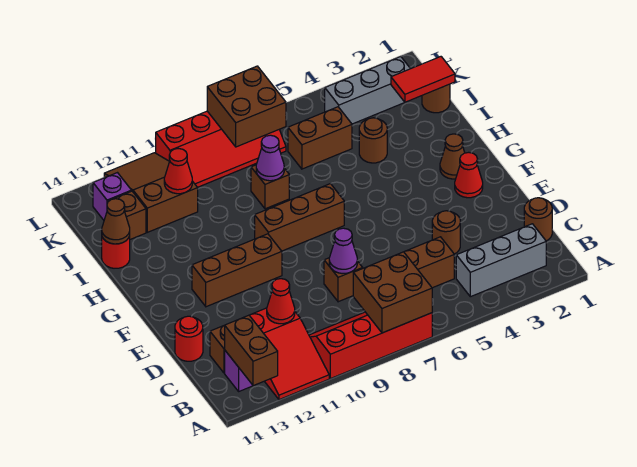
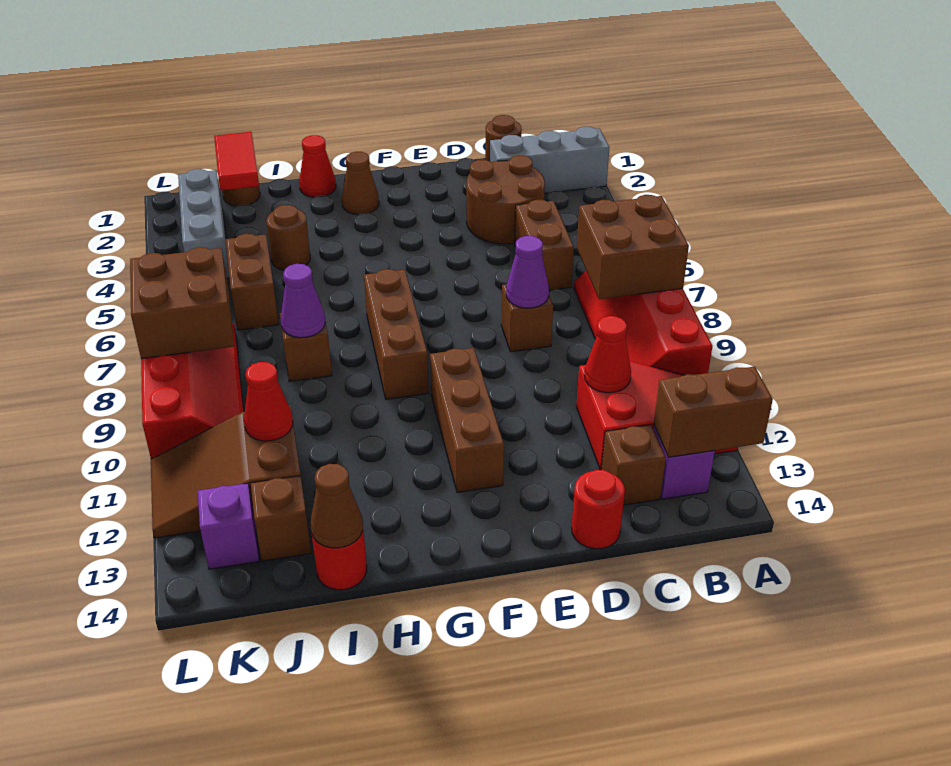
grey brick B2:B4 level 1 -> grey brick A2:C2 level 1
brown round brick D4 level 1 -> brown round brick C3:D4 level 1
red cone F2 level 1 -> red cone H1 level 1

